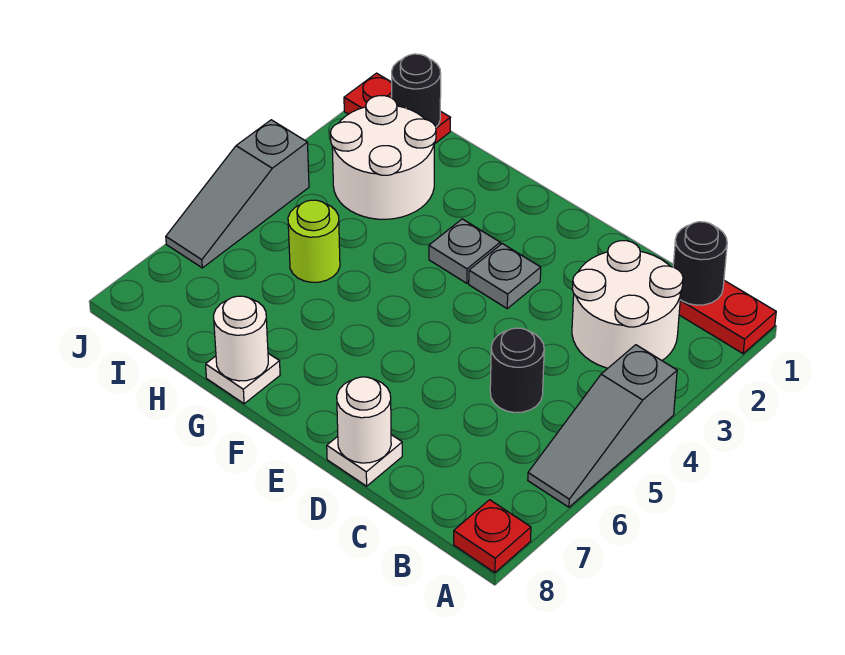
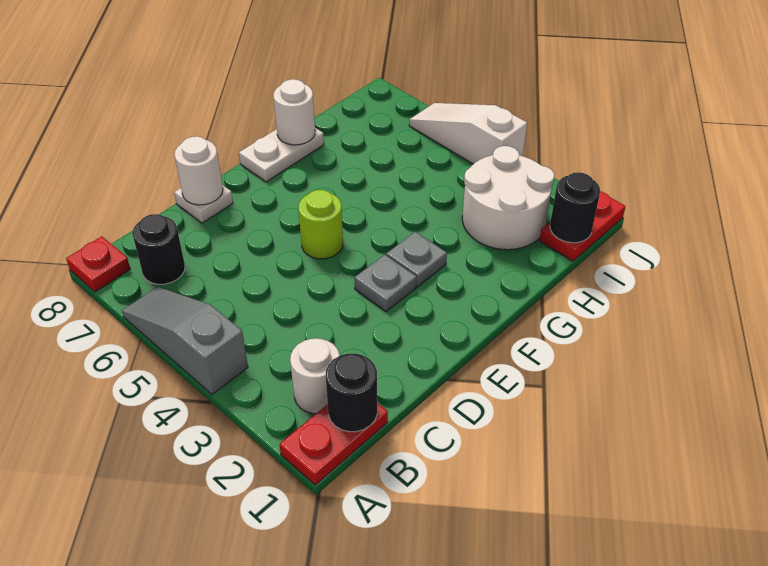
white round brick B2:C3 level 1 -> white round brick B2 level 1
black round brick C5 level 1 -> black round brick B7 level 1
white plate G8 level 1 -> white plate F8:G8 level 1
lime round brick H5 level 1 -> lime round brick E5 level 1
grey slope J4:J6 level 1 top 4 -> white slope J4:J6 level 1 top 4

